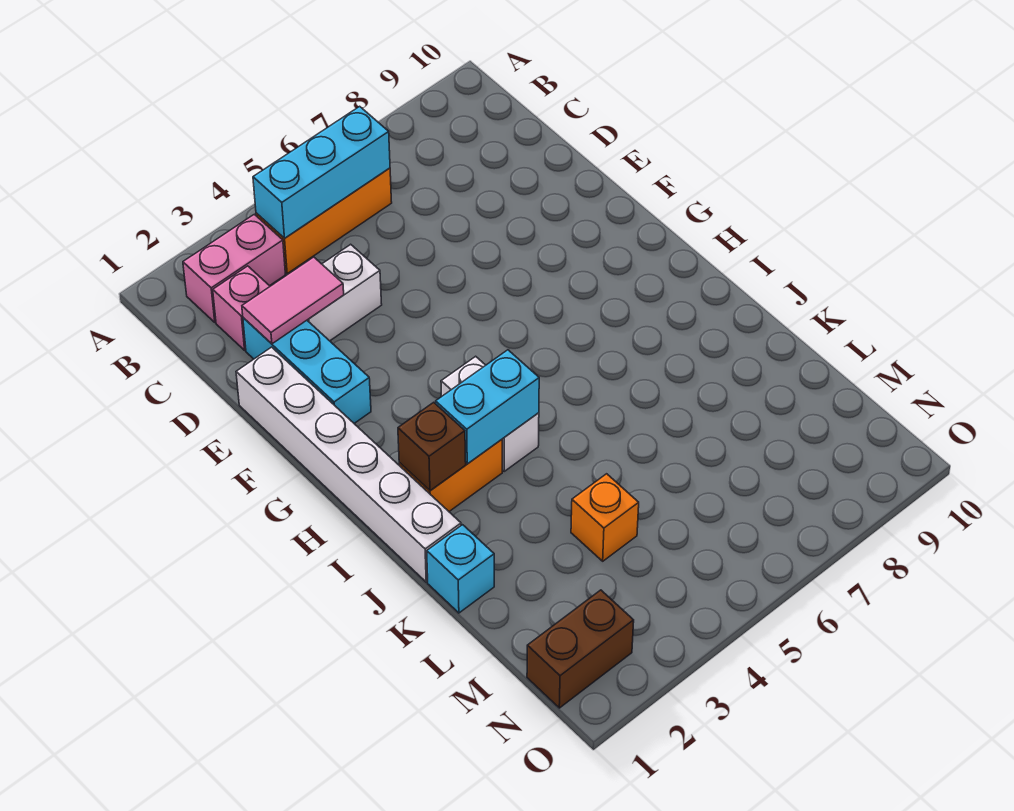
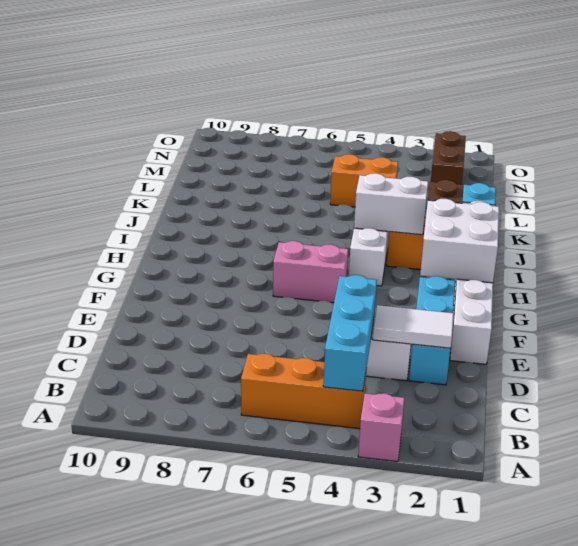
pink brick B2:B3 level 1 -> pink brick G5:G6 level 1
cyan brick B4:B6 level 2 -> cyan brick B4:D4 level 2
pink brick C2 level 1 -> pink brick A3 level 1
pink tile D2:D3 level 2 -> white tile D2:D3 level 2
none -> white brick G1:H2 level 2
cyan brick I3:I4 level 2 -> white brick I3:I4 level 2
orange brick L4 level 1 -> orange brick L4:L5 level 1
brown brick N1:N2 level 1 -> brown brick M2:N2 level 1

